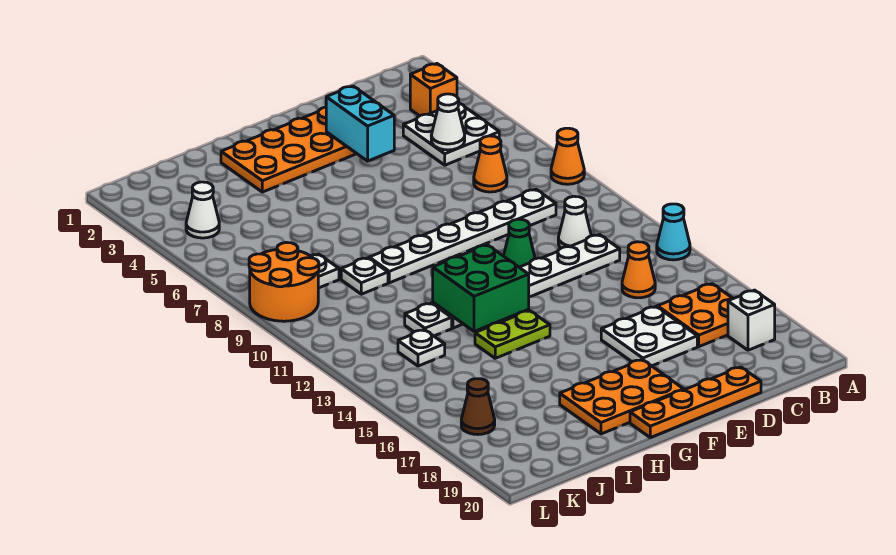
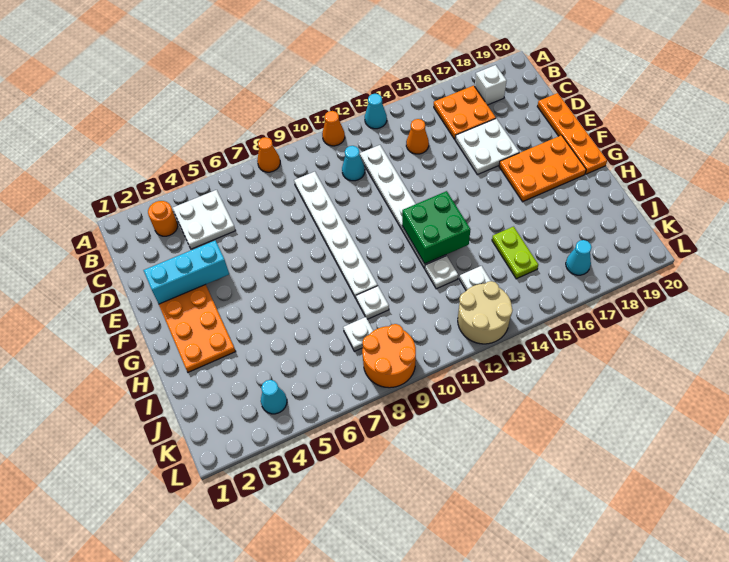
orange brick B3 level 1 -> orange round brick B3 level 1
white cone C5 level 2 -> none
orange cone C7 level 1 -> orange cone A11 level 1
white cone C11 level 1 -> cyan cone C11 level 1
cyan brick E3:E4 level 2 -> cyan brick E2:E4 level 2
green cone E11 level 1 -> none
orange plate F18:H19 level 1 -> orange plate F17:G19 level 1
lime plate G14:H14 level 1 -> lime plate I15:J15 level 1
white cone K4 level 1 -> cyan cone K4 level 1
none -> tan round brick K12:L13 level 1
brown cone K17 level 1 -> cyan cone K17 level 1

